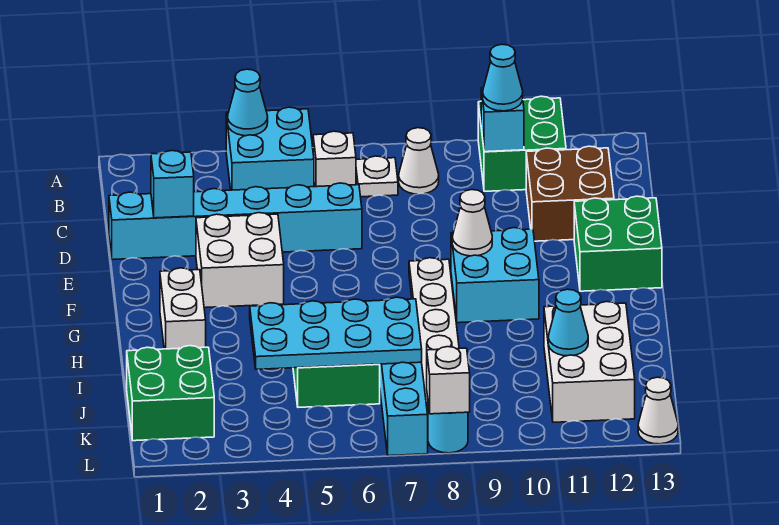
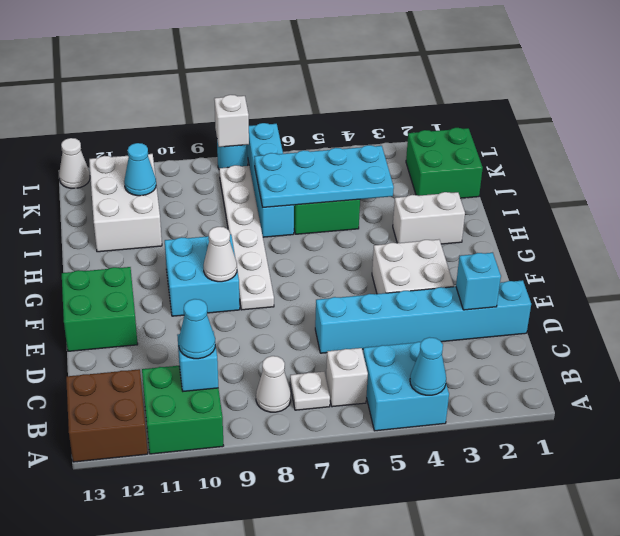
brown brick C11:D12 level 1 -> brown brick A12:B13 level 1
white brick G2:H2 level 1 -> white brick H2:H3 level 1

